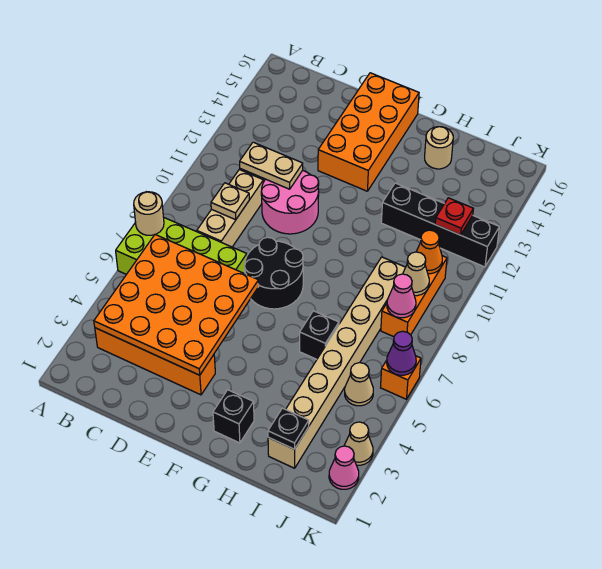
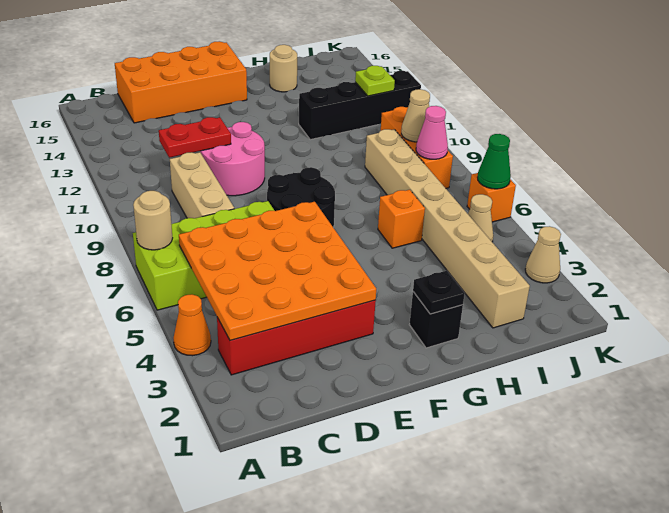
orange brick B3:E3 level 1 -> red brick B3:E3 level 1
tan plate C9 level 2 -> none
tan plate C11:D11 level 2 -> red plate C11:D11 level 2
orange brick E13:F16 level 1 -> orange brick C15:F16 level 1
black brick H6 level 1 -> orange brick H6 level 1
black plate I2 level 2 -> black plate G2 level 2
orange cone J10 level 2 -> orange cone A4 level 1
red plate J12 level 2 -> lime plate J12 level 2
pink cone K2 level 1 -> none
purple cone K6 level 2 -> green cone K6 level 2

